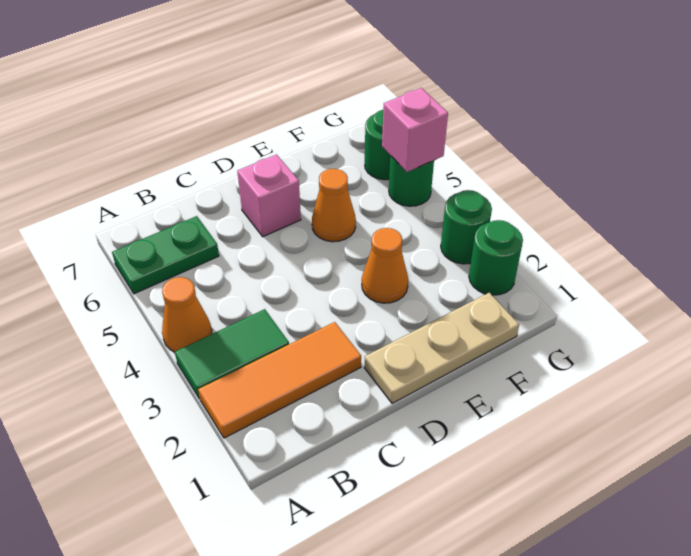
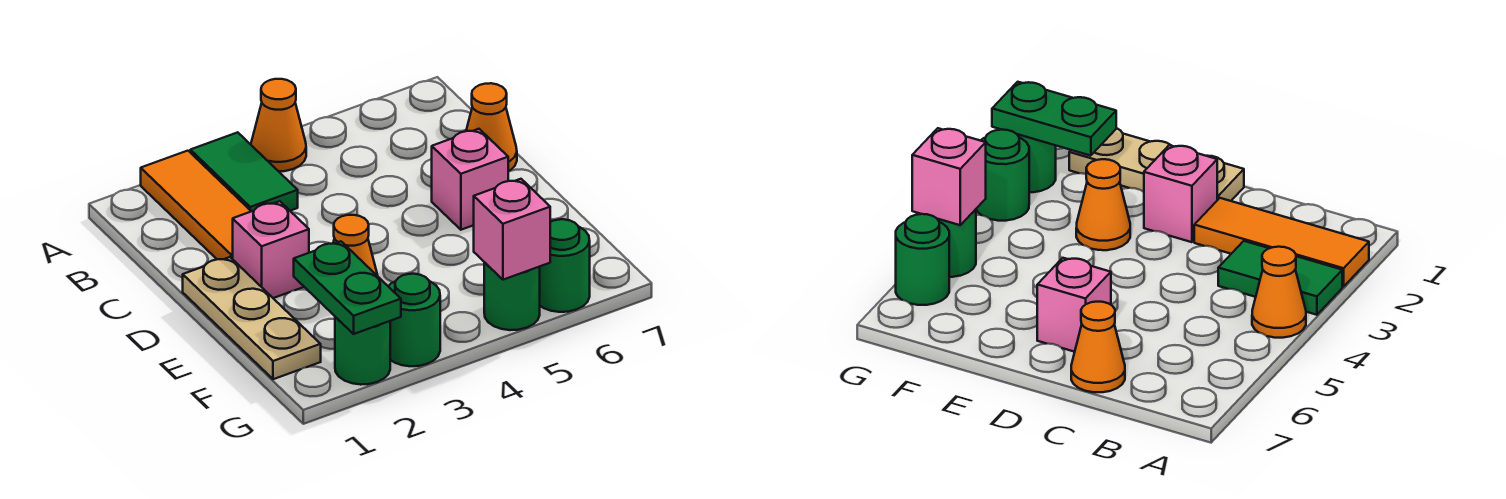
green plate A6:B6 level 1 -> green plate F2:G2 level 2
none -> pink brick D2 level 1
orange cone E5 level 1 -> orange cone C7 level 1

